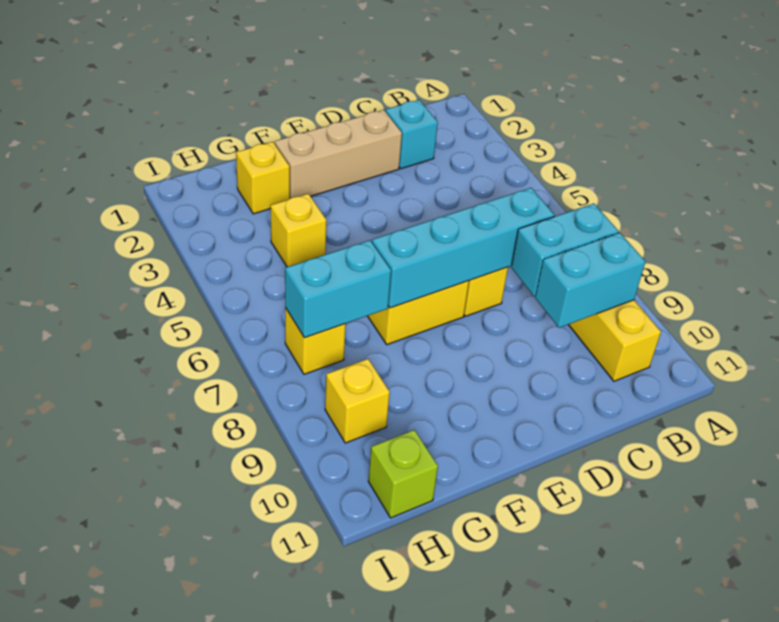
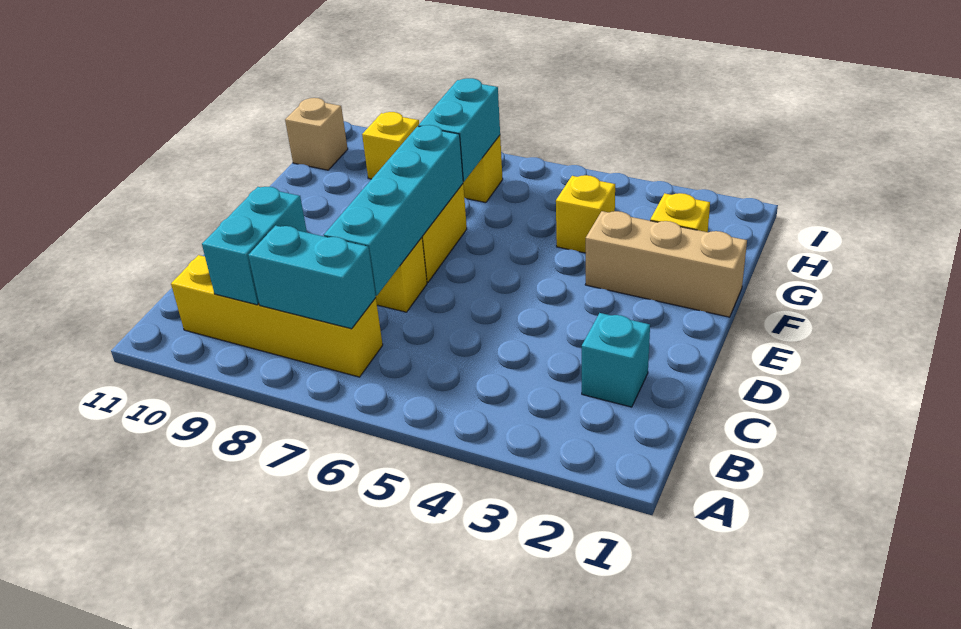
cyan brick B8:C8 level 2 -> cyan brick B7:B8 level 2
tan brick D2:F2 level 1 -> tan brick F1:F3 level 1
lime brick H11 level 1 -> tan brick H11 level 1

